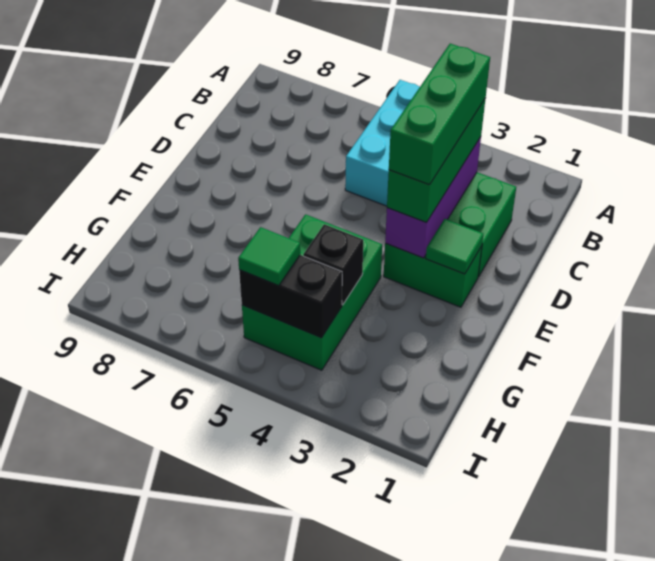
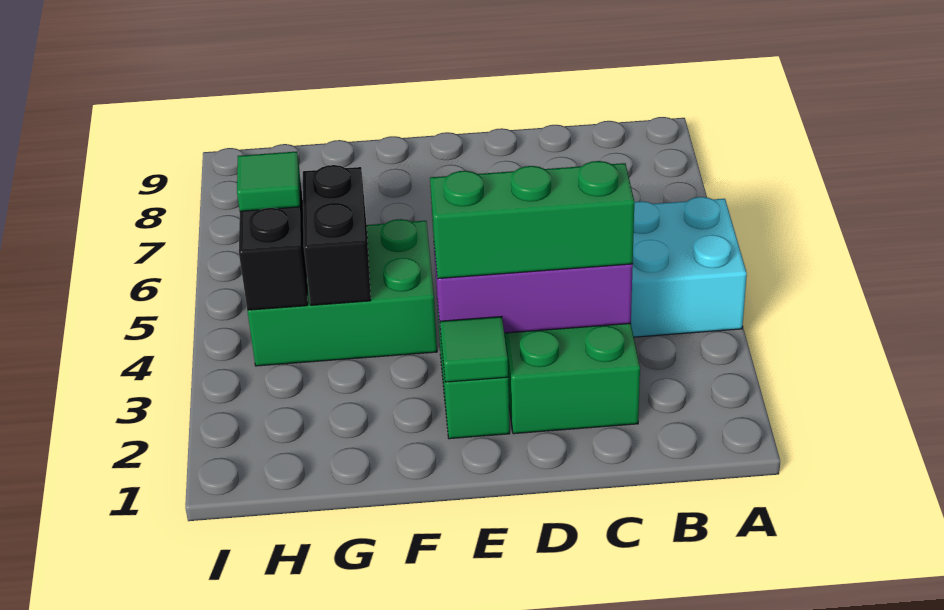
green brick C3:E3 level 4 -> none
black brick G4 level 2 -> black brick G4:G5 level 2

